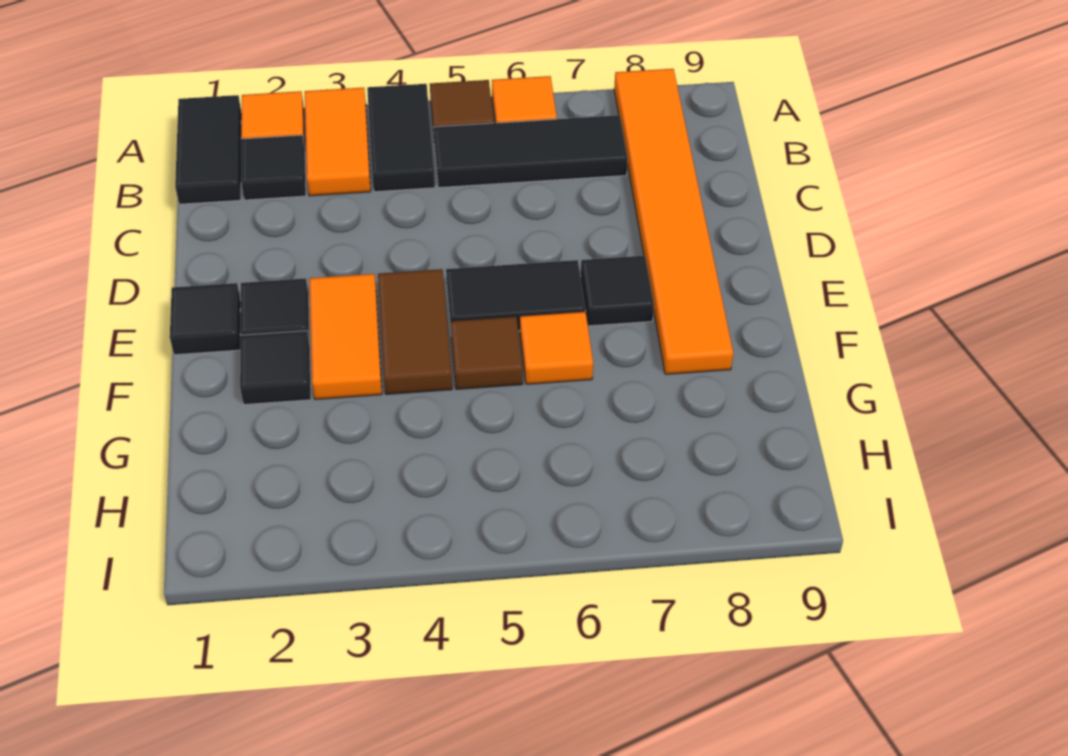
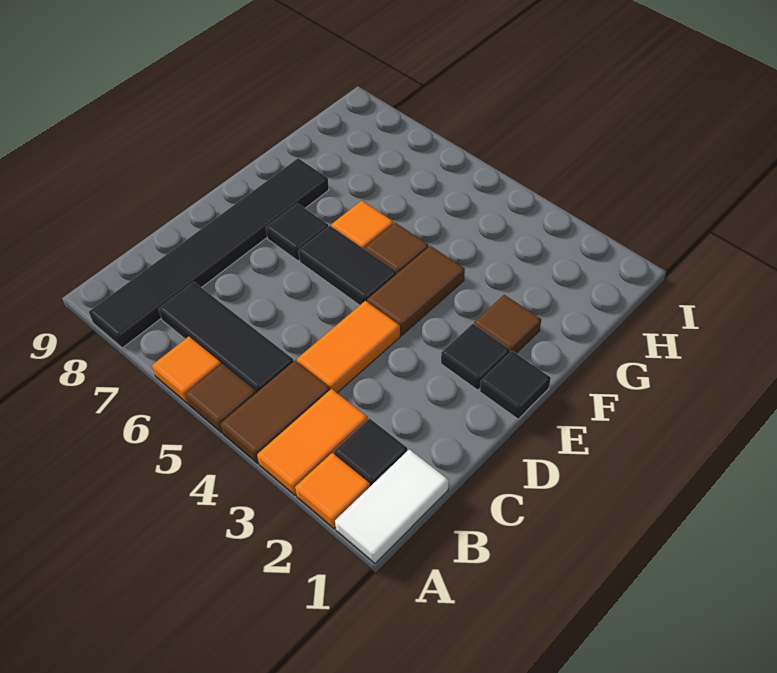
black tile A1:B1 level 1 -> white tile A1:B1 level 1
black tile A4:B4 level 1 -> brown tile A4:B4 level 1
orange tile A8:F8 level 1 -> black tile A8:F8 level 1
orange tile E3:F3 level 1 -> orange tile C4:D4 level 1
black tile F2 level 1 -> brown tile F2 level 1

